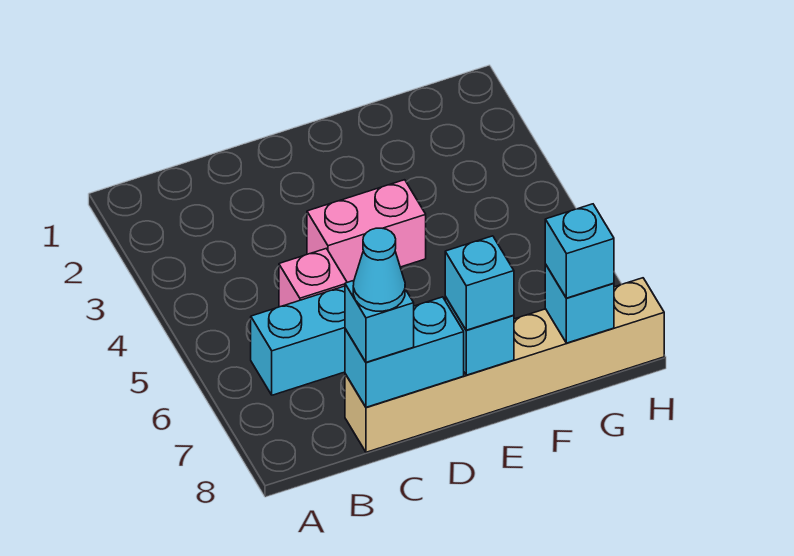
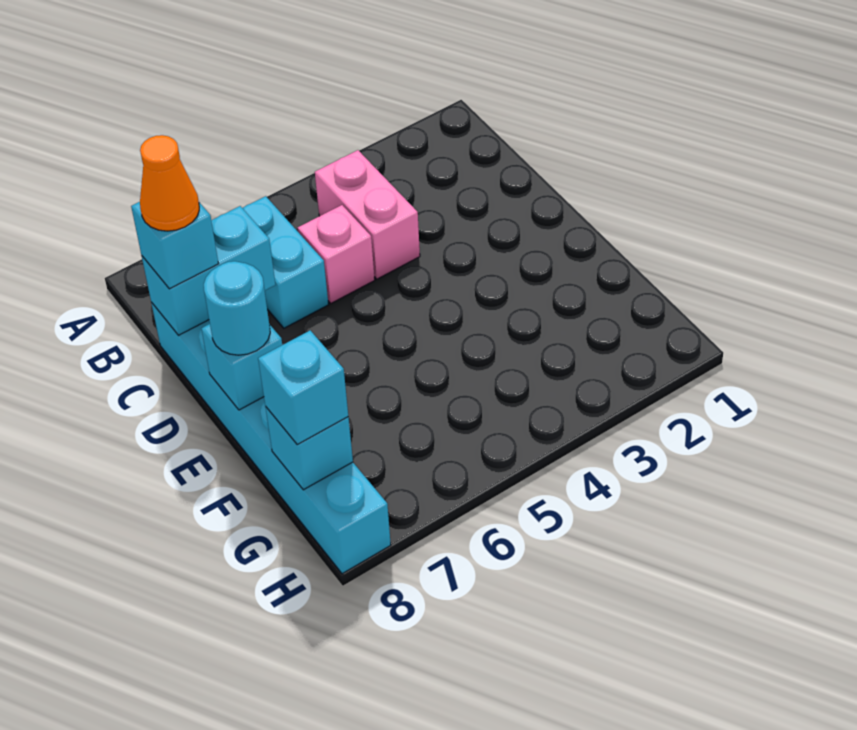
tan brick C8:H8 level 1 -> cyan brick C8:H8 level 1
cyan brick C8:D8 level 2 -> cyan brick C7:C8 level 2
cyan cone C8 level 4 -> orange cone C8 level 4
pink brick D4:E4 level 1 -> pink brick B4:C4 level 1
cyan brick E8 level 3 -> cyan round brick E8 level 3

